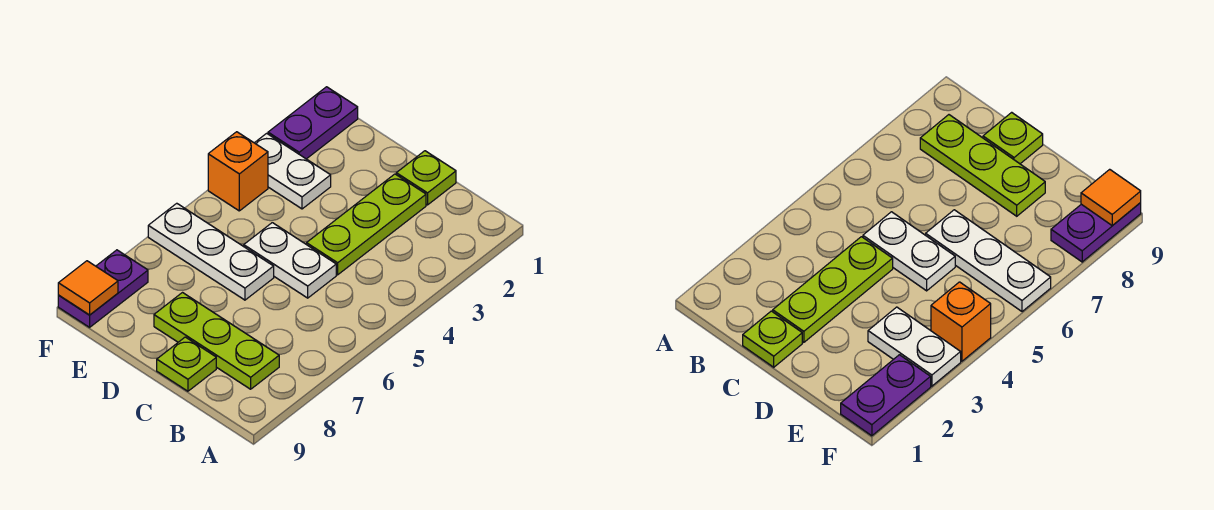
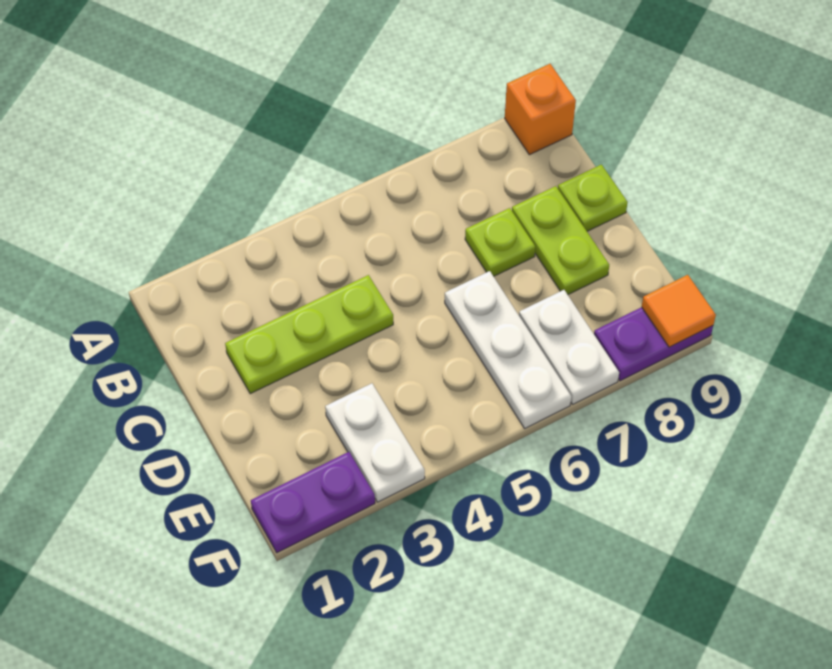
lime plate B8:D8 level 1 -> lime plate C8:D8 level 1
lime plate C1 level 1 -> lime plate C7 level 1
white plate C5:D5 level 1 -> white plate E7:F7 level 1
orange brick F4 level 1 -> orange brick A9 level 1

